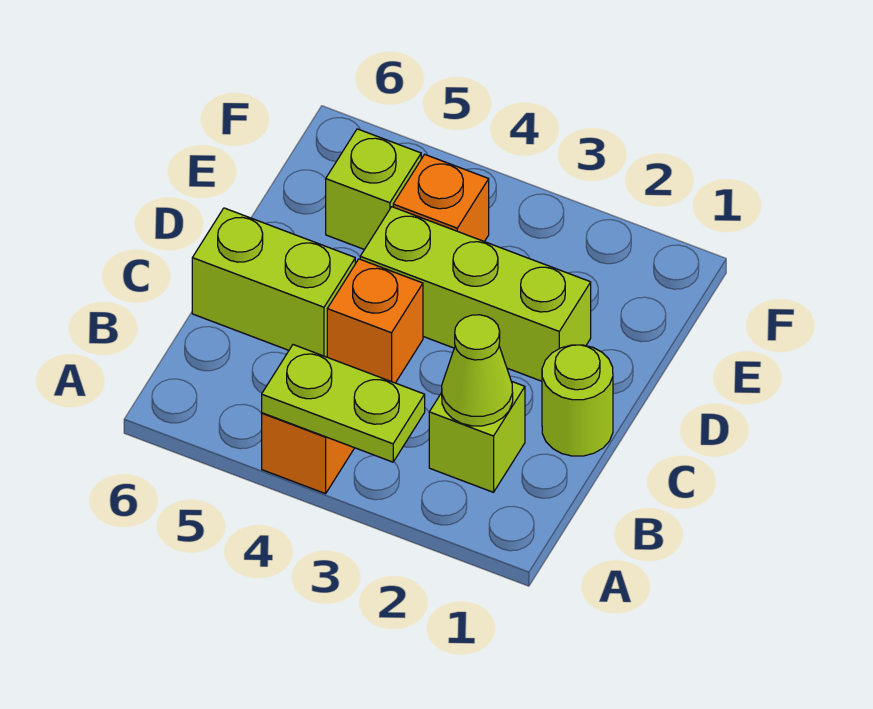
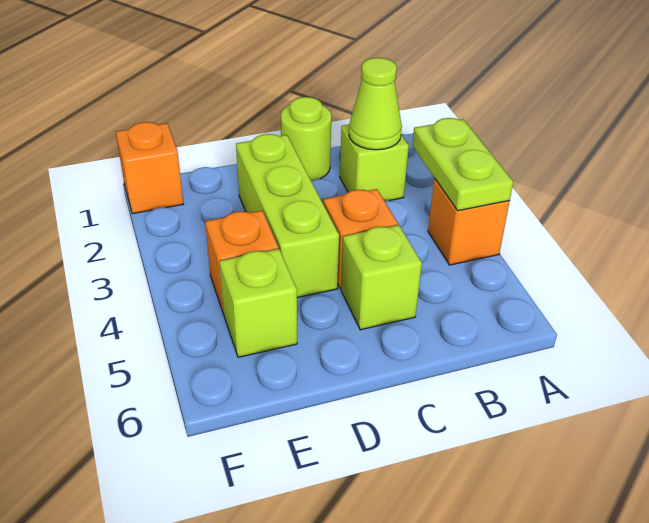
lime brick C5:C6 level 1 -> lime brick C5 level 1
none -> orange brick F1 level 1

